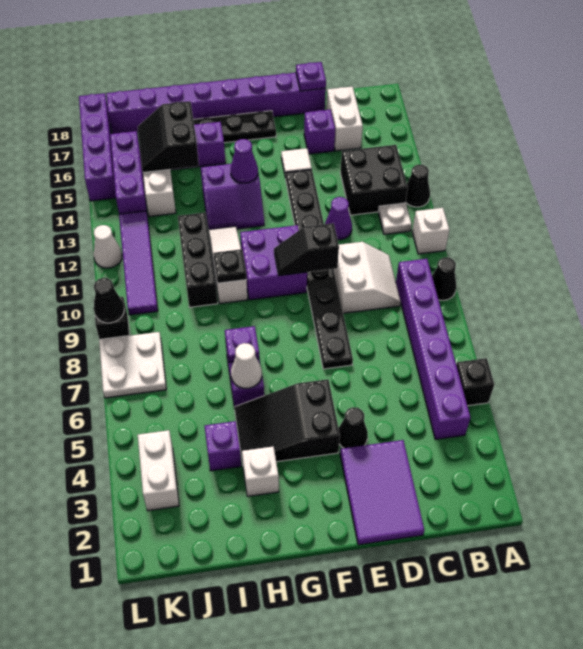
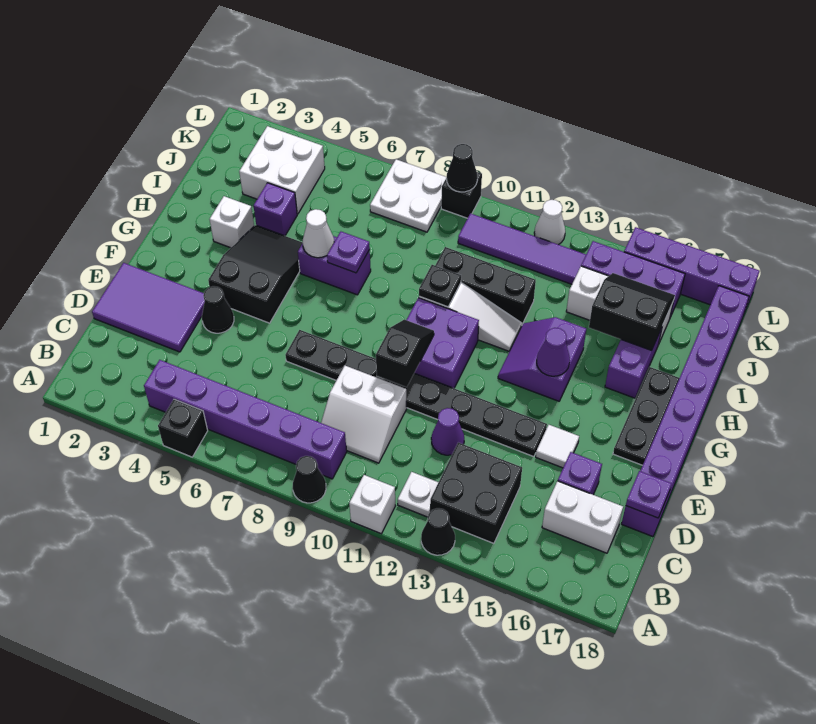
white brick K3:K4 level 1 -> white brick J3:K4 level 1

